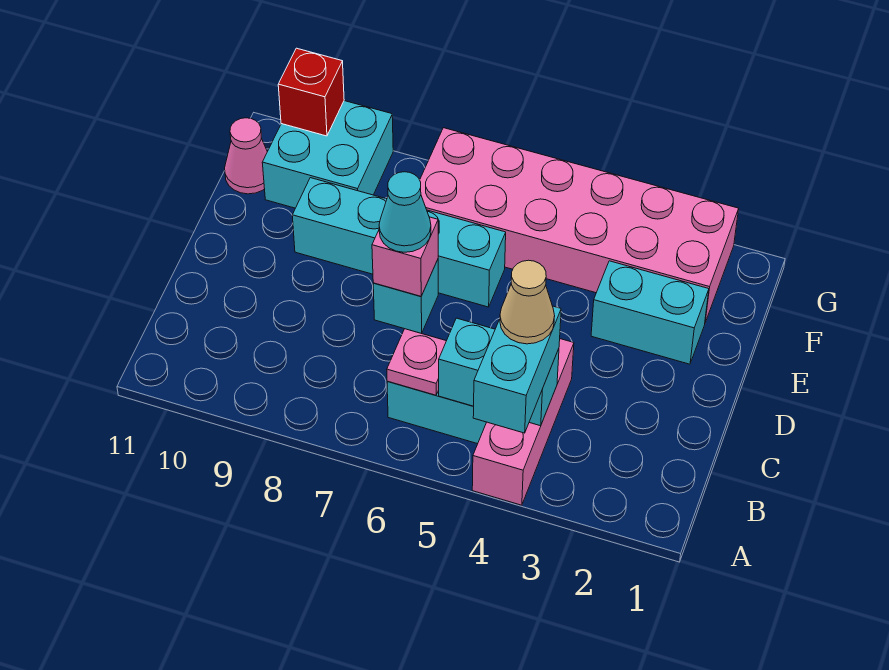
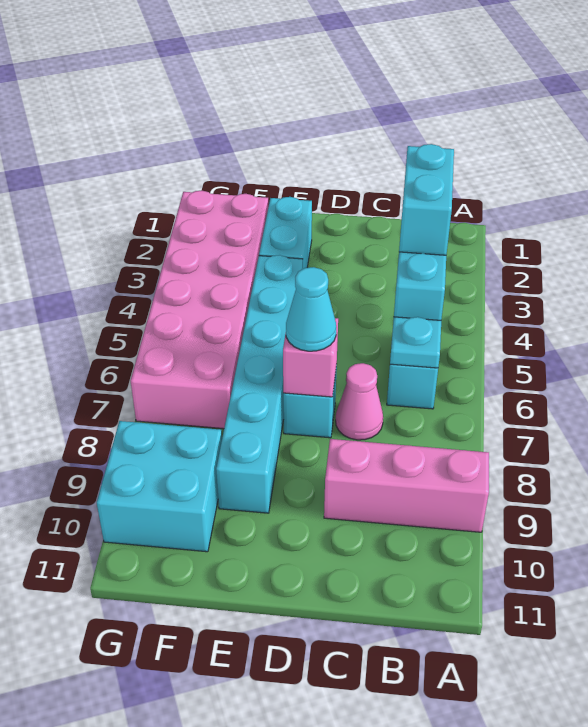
pink brick A4:C4 level 1 -> pink brick A9:C9 level 1
cyan brick A4:B4 level 3 -> cyan brick B3:B4 level 3
tan cone B4 level 4 -> none
pink plate B6 level 2 -> cyan plate B6 level 2
cyan brick E6:E9 level 1 -> cyan brick E4:E9 level 1
pink cone F11 level 1 -> pink cone C7 level 1
red brick G10 level 2 -> none

